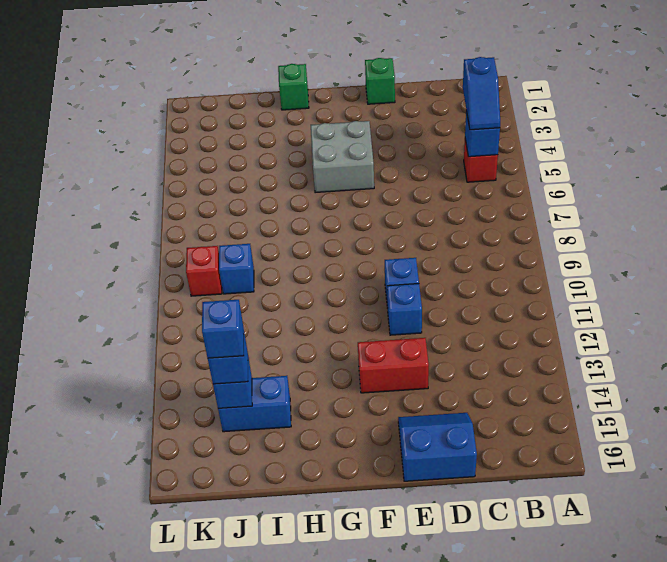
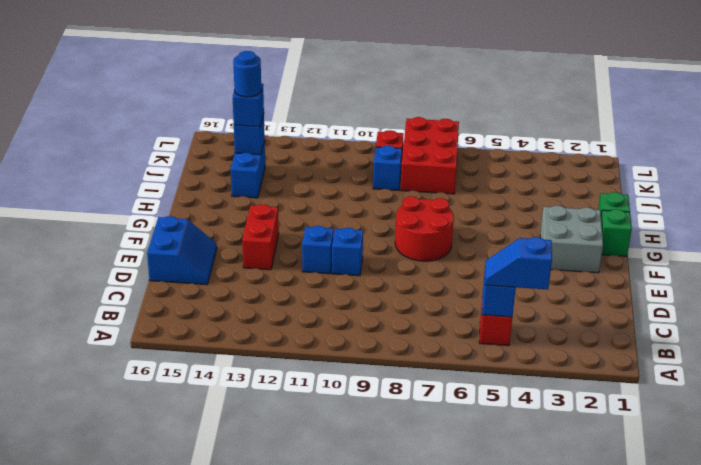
green brick E1 level 1 -> green brick G1 level 1
grey brick F4:G5 level 1 -> grey brick F2:G3 level 1
none -> red round brick F7:G8 level 1
none -> red brick J7:L8 level 1
blue brick J14 level 4 -> blue round brick J14 level 4

